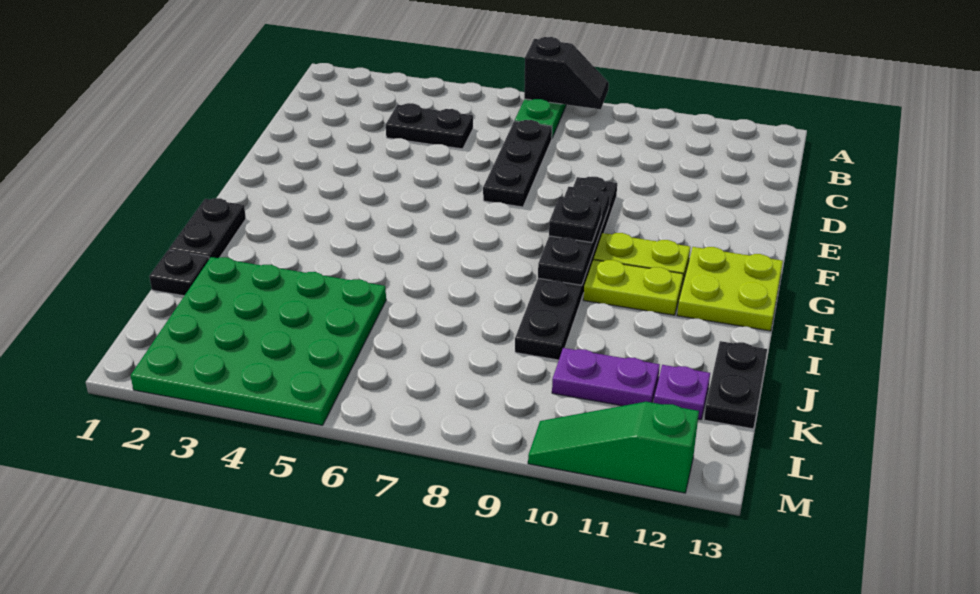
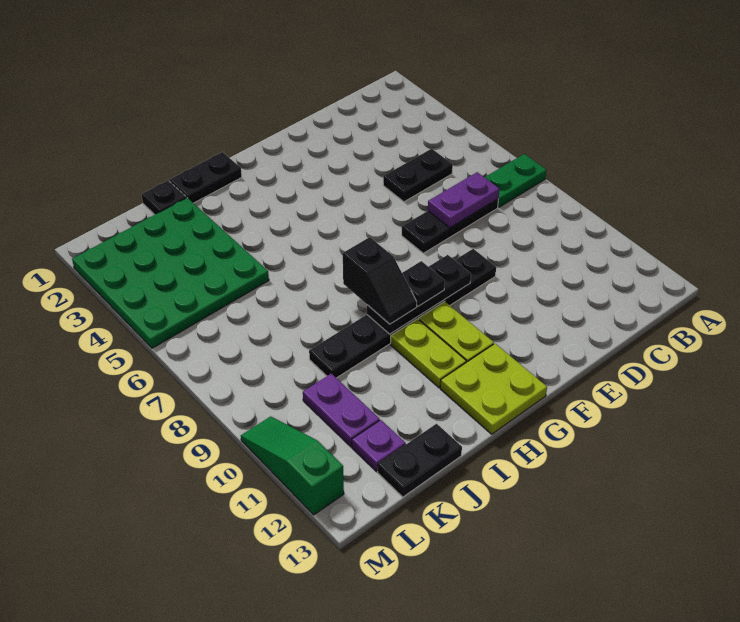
black slope A7:A8 level 2 top 7 -> black slope H8:H9 level 3 top 8
black plate C4:C5 level 1 -> black plate C5:D5 level 1
none -> purple plate C7:D7 level 2

